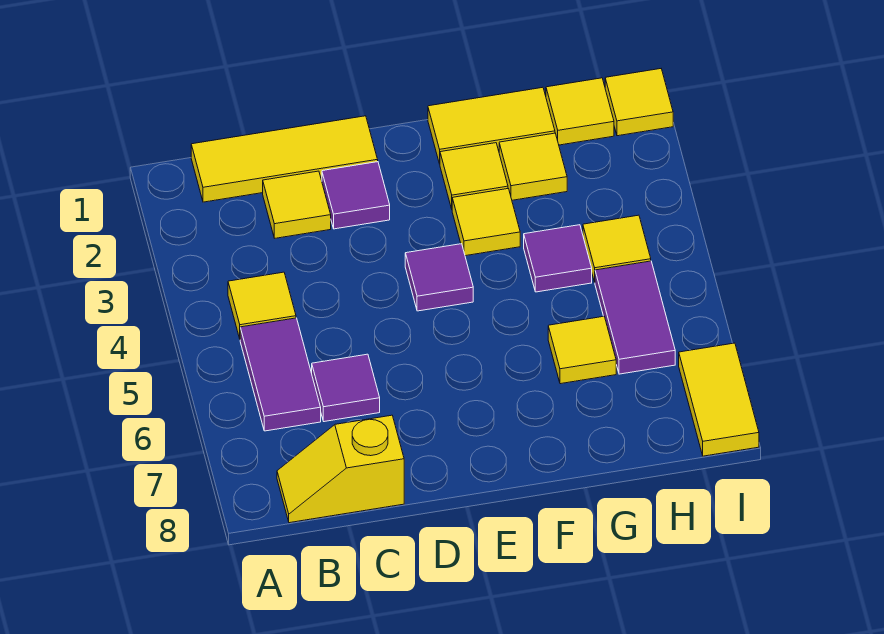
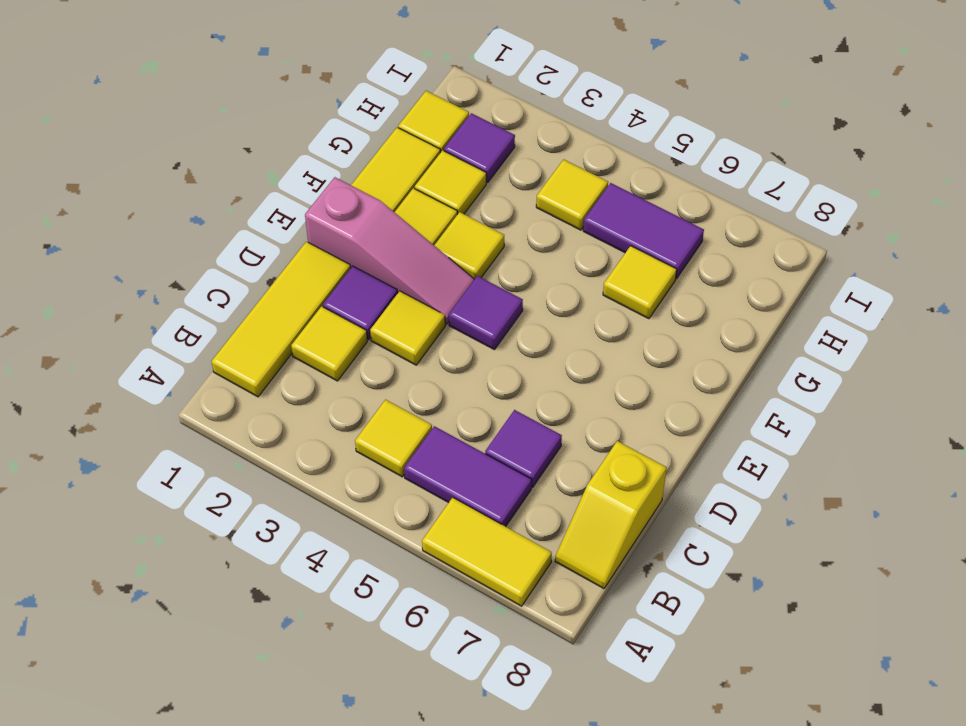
none -> pink slope E1:E3 level 1 top 1
purple tile G4 level 1 -> purple tile H2 level 1
yellow tile I1 level 1 -> yellow tile D3 level 1
yellow tile I7:I8 level 1 -> yellow tile A6:A7 level 1

